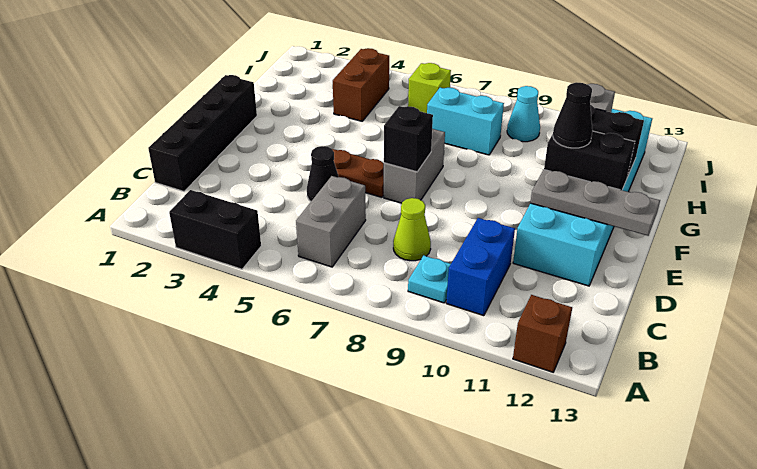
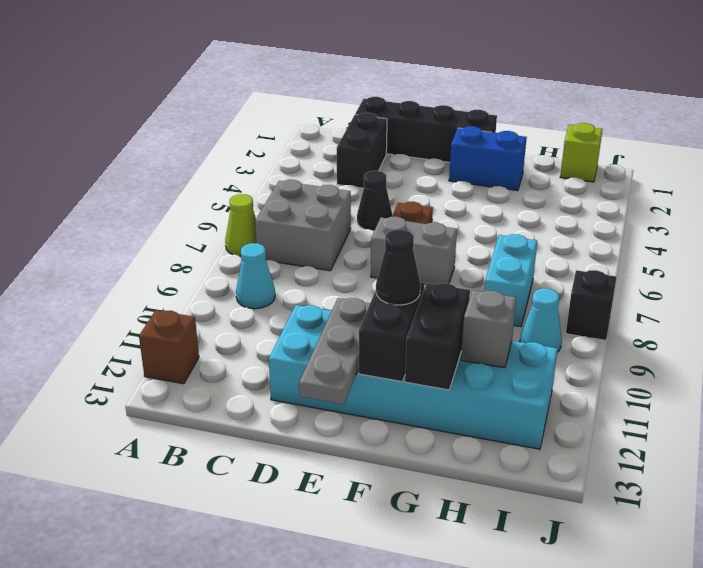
black brick A3:A4 level 1 -> black brick C2:C3 level 1
grey brick B6:C6 level 1 -> grey brick B6:C7 level 1
cyan plate B9 level 1 -> cyan cone B9 level 1
blue brick B10:C10 level 1 -> blue brick F2:G2 level 1
lime cone C8 level 1 -> lime cone A7 level 1
black brick E7 level 2 -> black brick J8 level 1
brown brick H4:I4 level 1 -> none
lime brick I6 level 1 -> lime brick I1 level 1

